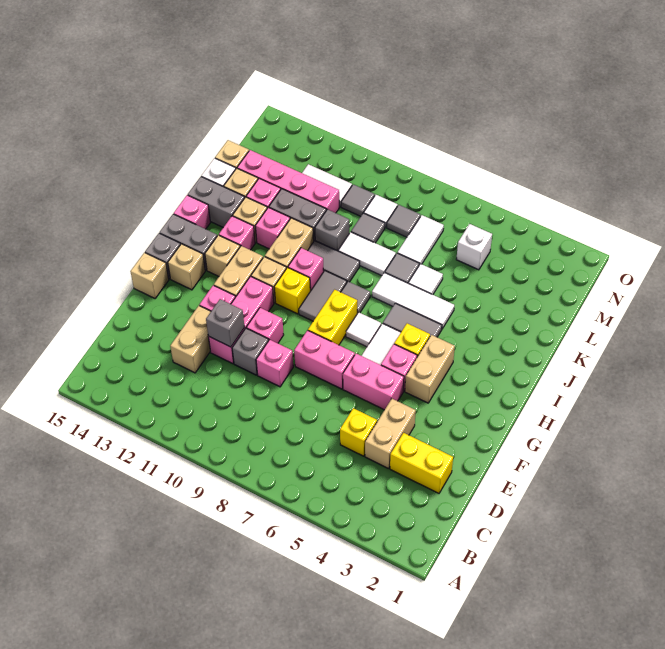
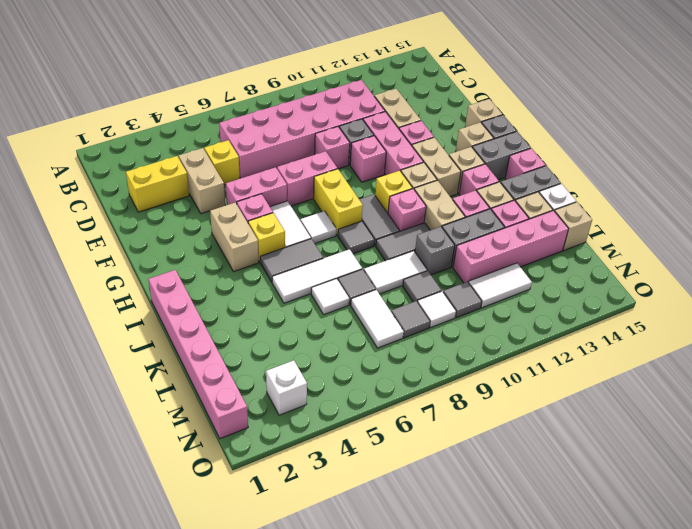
none -> pink brick C6:D11 level 1
grey brick E11 level 2 -> none
none -> pink brick I1:N1 level 1
white brick M5 level 1 -> white brick N3 level 1

